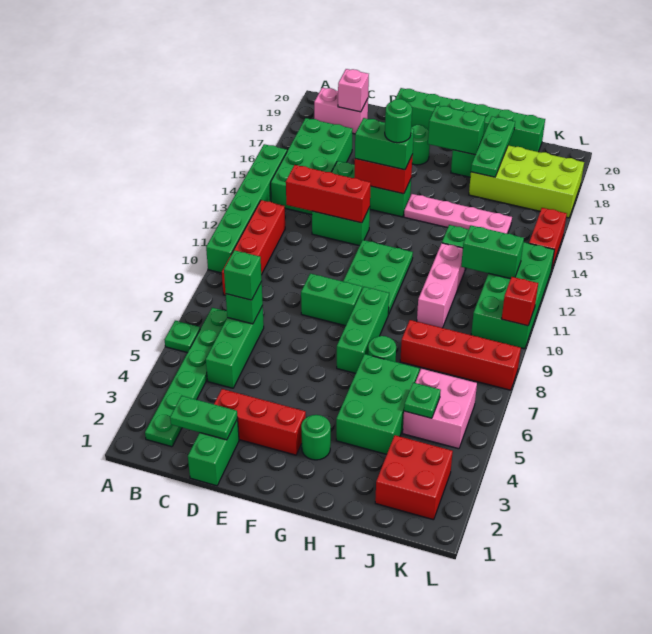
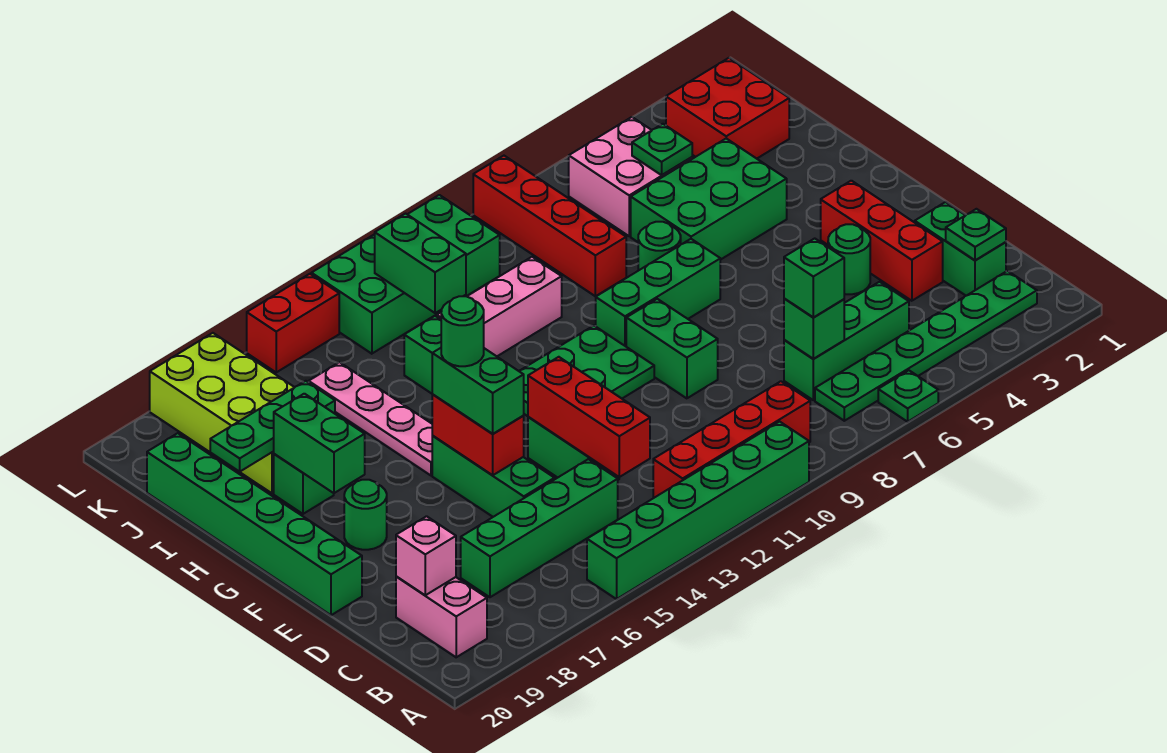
green brick B14:C17 level 1 -> green brick C14:C17 level 1
green plate C2:D2 level 2 -> green plate C2 level 2
green brick D1:D2 level 1 -> green brick C2:D2 level 1
green round brick G3 level 1 -> green round brick E4 level 1
red brick L10 level 2 -> none

